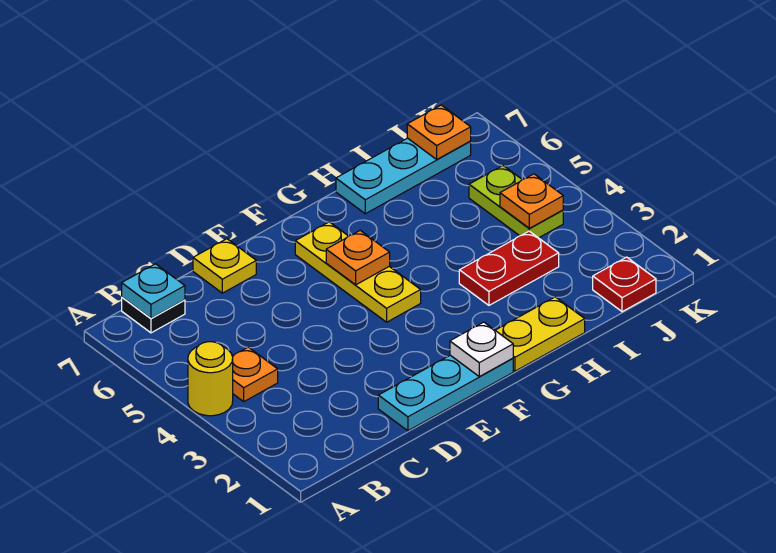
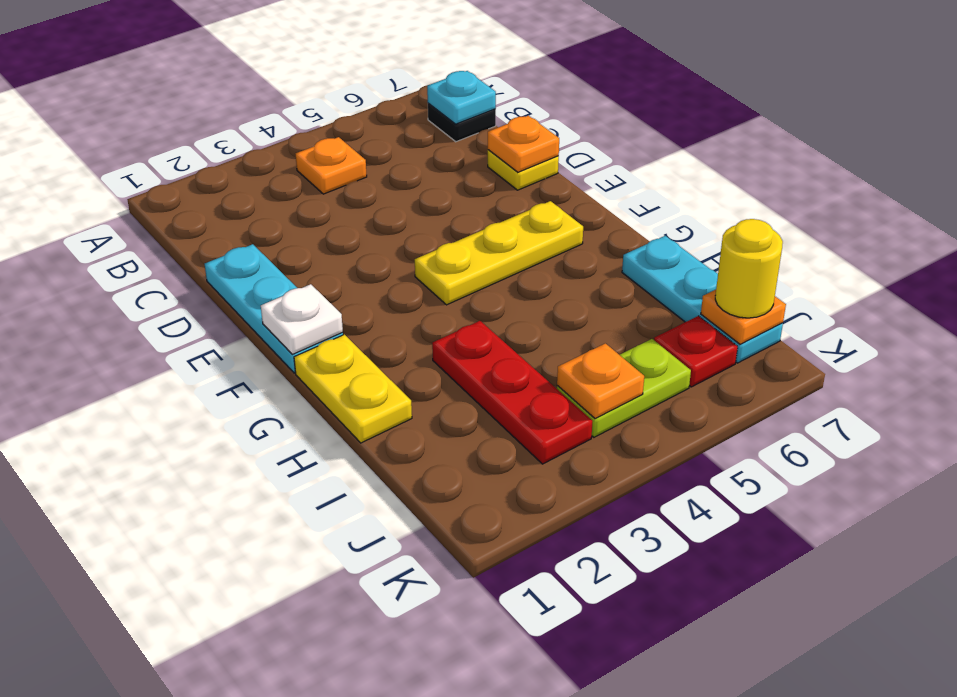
yellow round brick A4 level 1 -> yellow round brick J7 level 3
orange plate F5 level 2 -> orange plate D7 level 2
red plate H3:I3 level 1 -> red plate H3:J3 level 1
red plate J1 level 1 -> red plate J6 level 1

